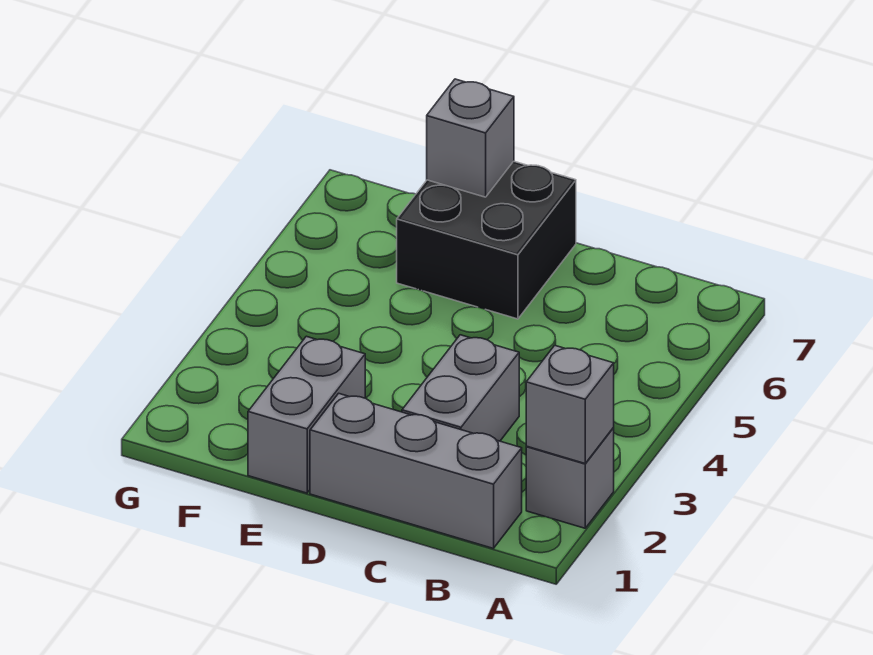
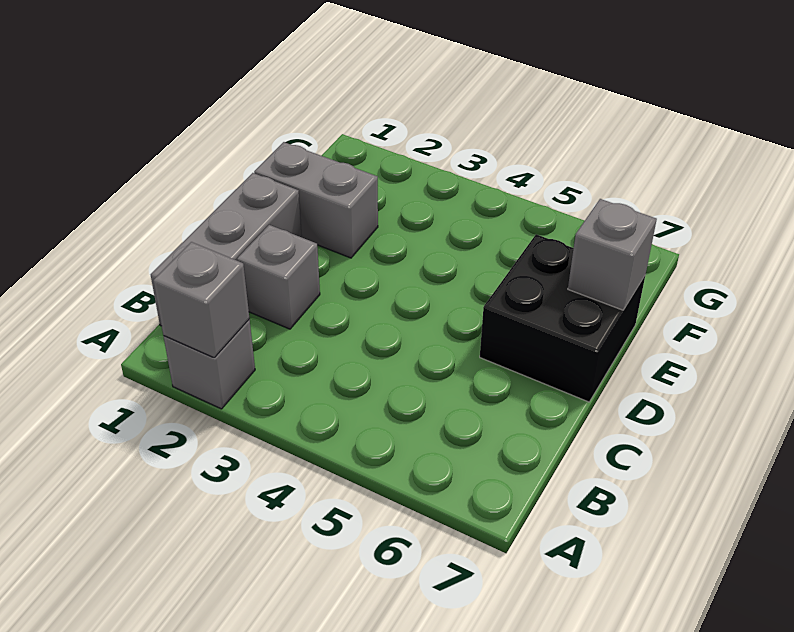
grey brick C2:C3 level 1 -> grey brick C2 level 1

